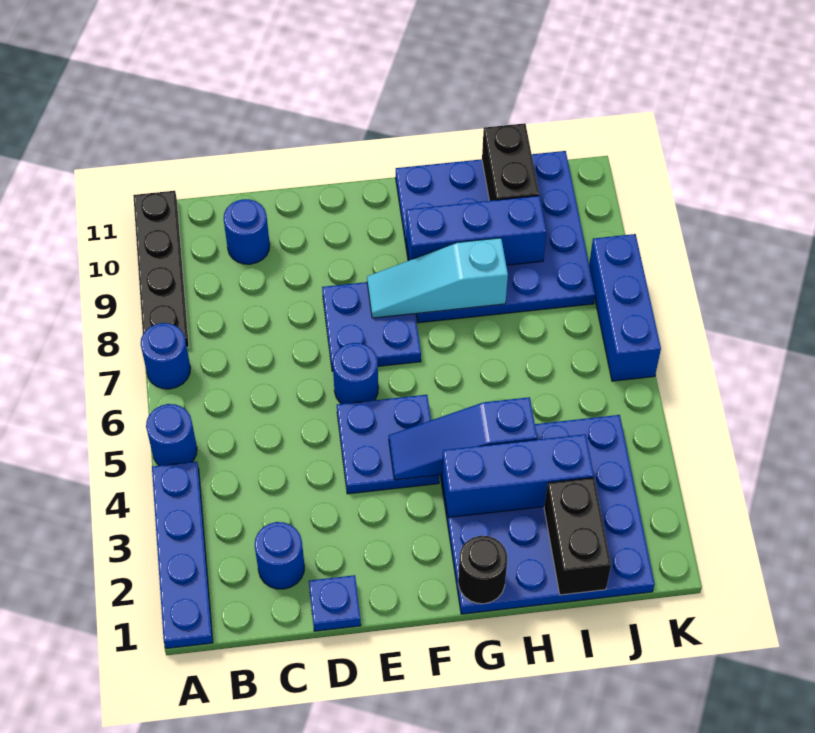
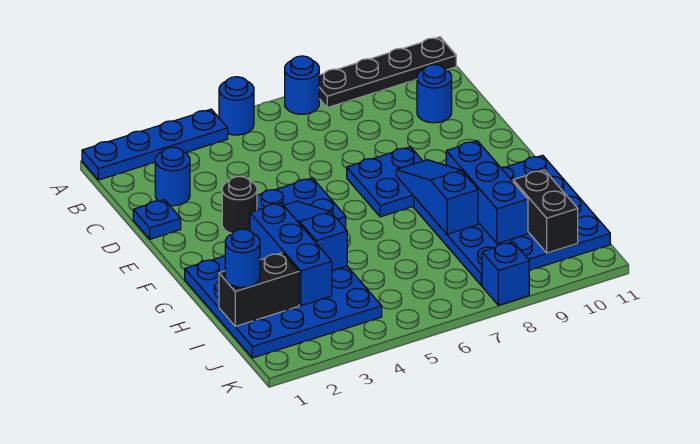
blue round brick E6 level 1 -> blue round brick I1 level 3
cyan slope F8:H8 level 2 top H -> blue slope F8:H8 level 2 top H
black round brick G1 level 2 -> black round brick E3 level 1
black brick I10:I11 level 2 -> black brick I10:J10 level 2
blue brick K6:K8 level 1 -> blue brick K8 level 1

